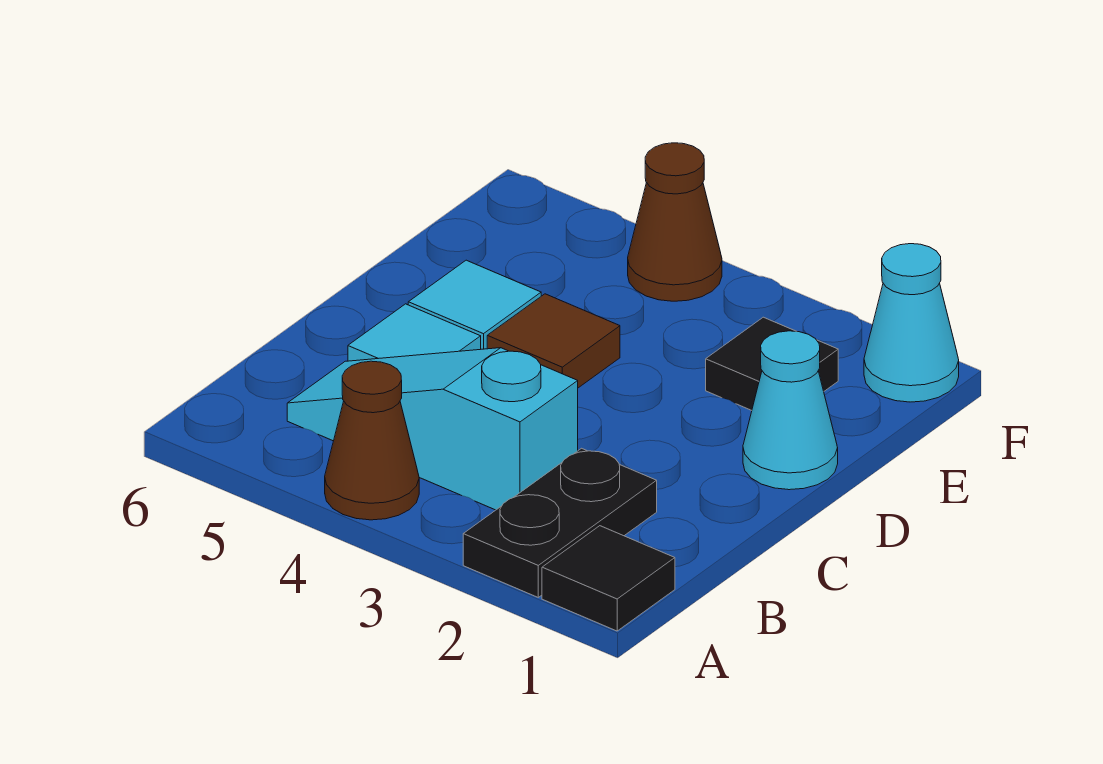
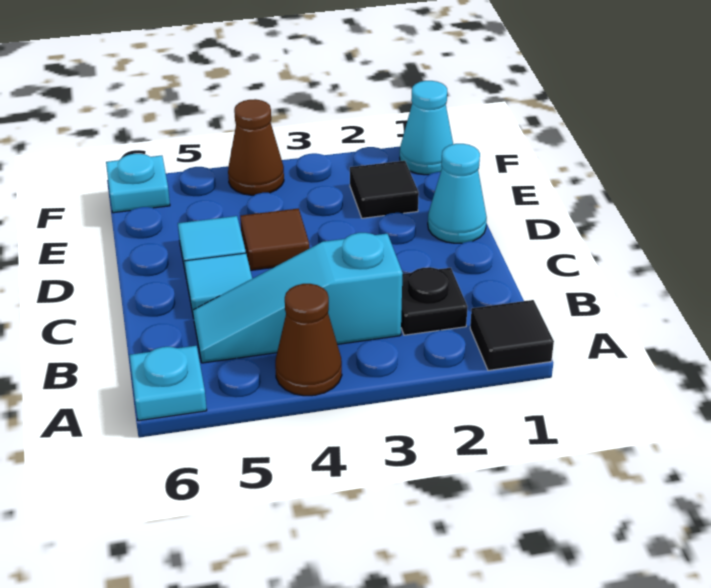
black plate A2:B2 level 1 -> black plate B2 level 1
none -> cyan plate A6 level 1
none -> cyan plate F6 level 1

